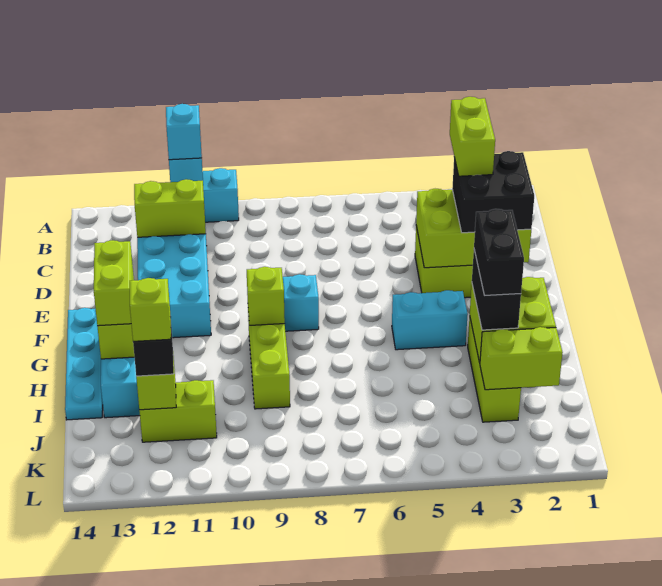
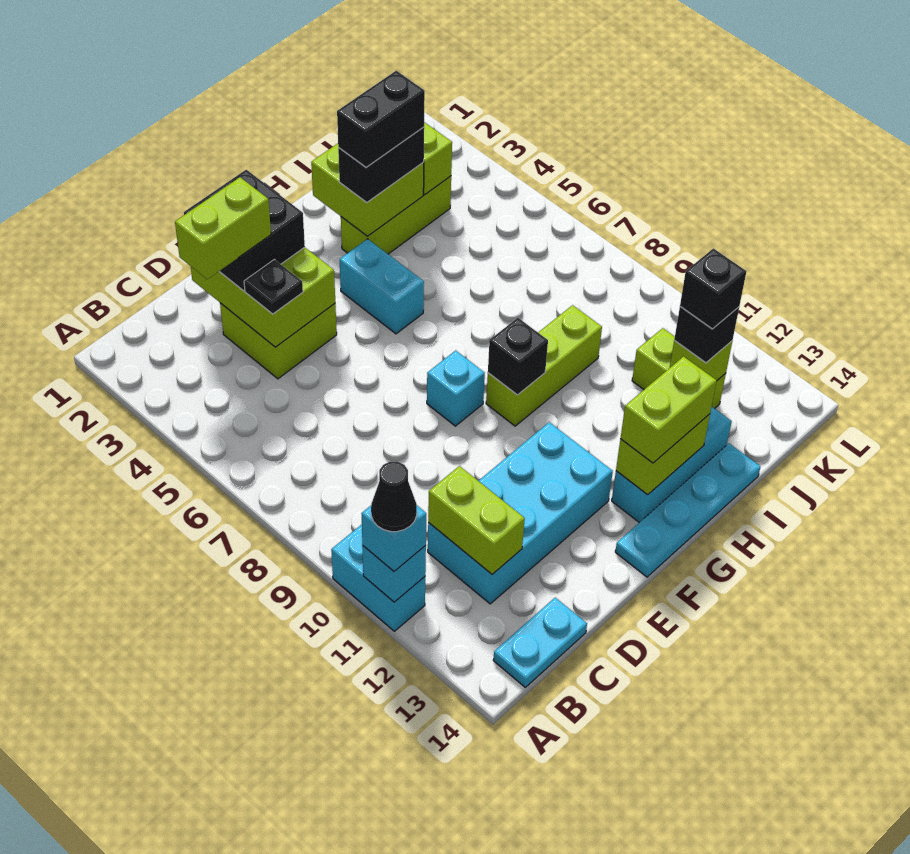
none -> black cone A11 level 4
none -> cyan plate B14:C14 level 1
none -> black plate D4 level 3
lime brick G9 level 2 -> black brick G9 level 2
lime brick J12 level 4 -> black brick J12 level 4

